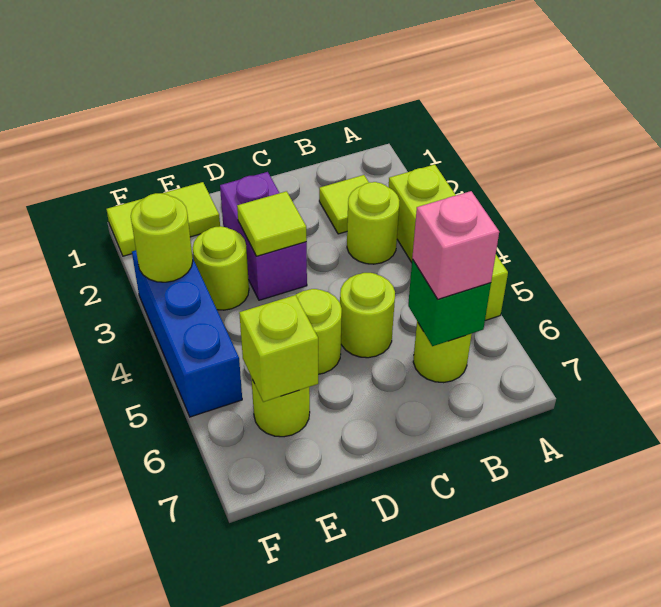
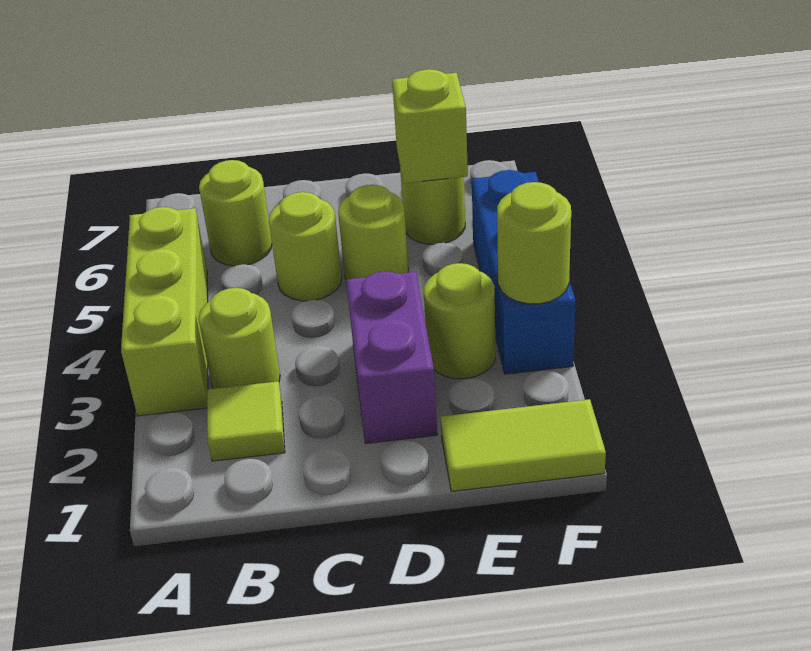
green brick B6 level 2 -> none
pink brick B6 level 3 -> none
lime tile D3 level 2 -> none

